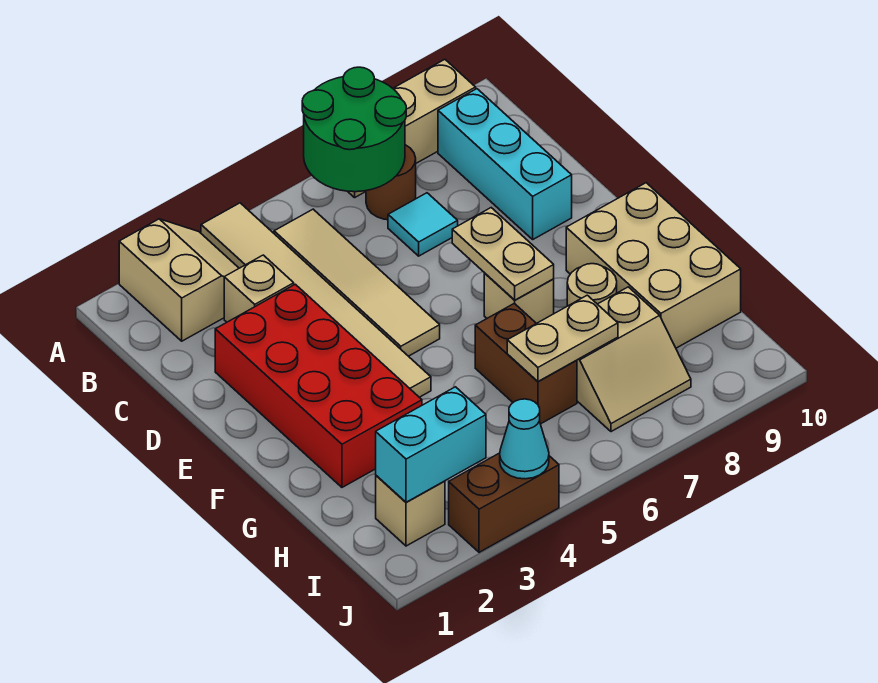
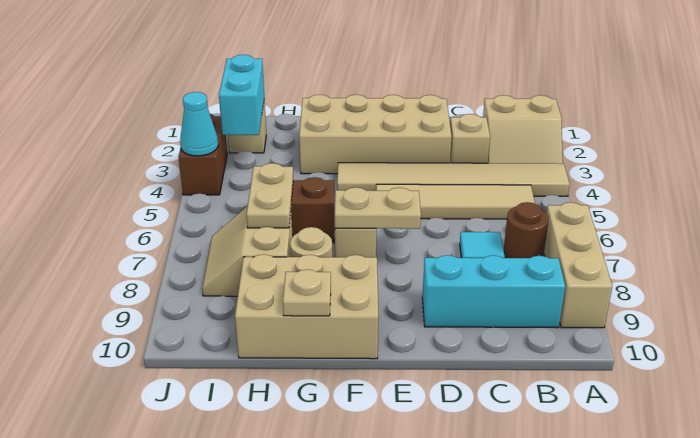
green round brick A6:B7 level 2 -> none
red brick D2:G3 level 1 -> tan brick D2:G3 level 1
none -> tan plate G10 level 2

